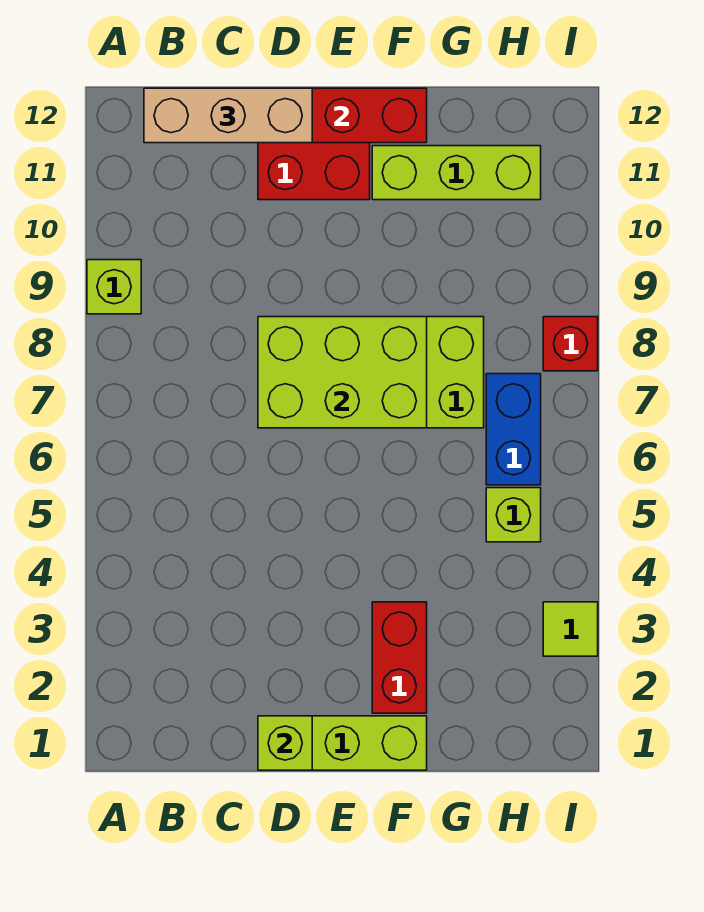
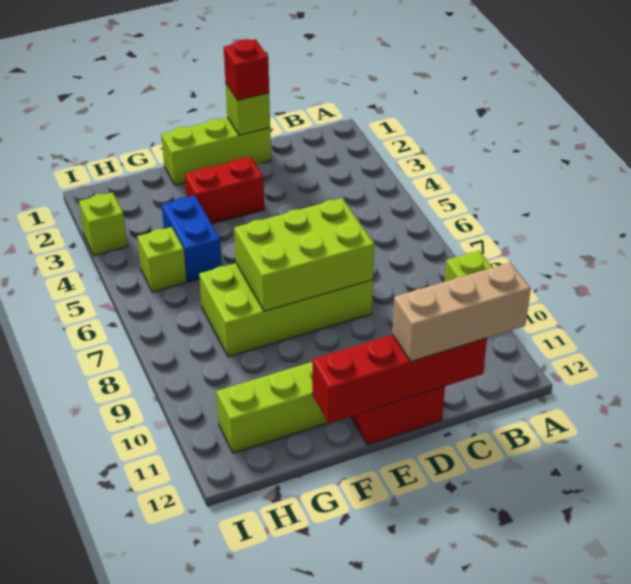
red brick F2:F3 level 1 -> red brick E3:F3 level 1
blue brick H6:H7 level 1 -> blue brick G4:G5 level 1
lime tile I3 level 1 -> lime brick I3 level 1
red brick I8 level 1 -> red brick D1 level 3

